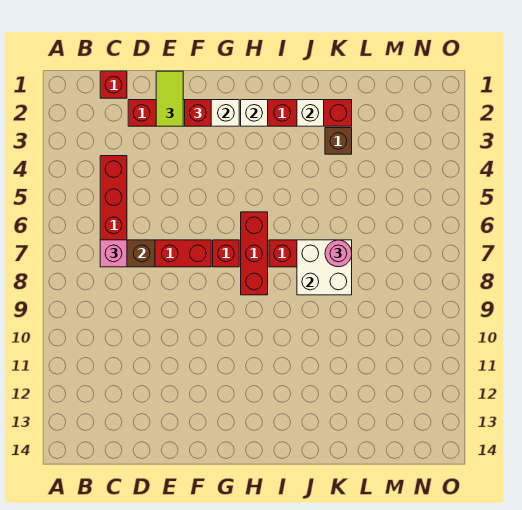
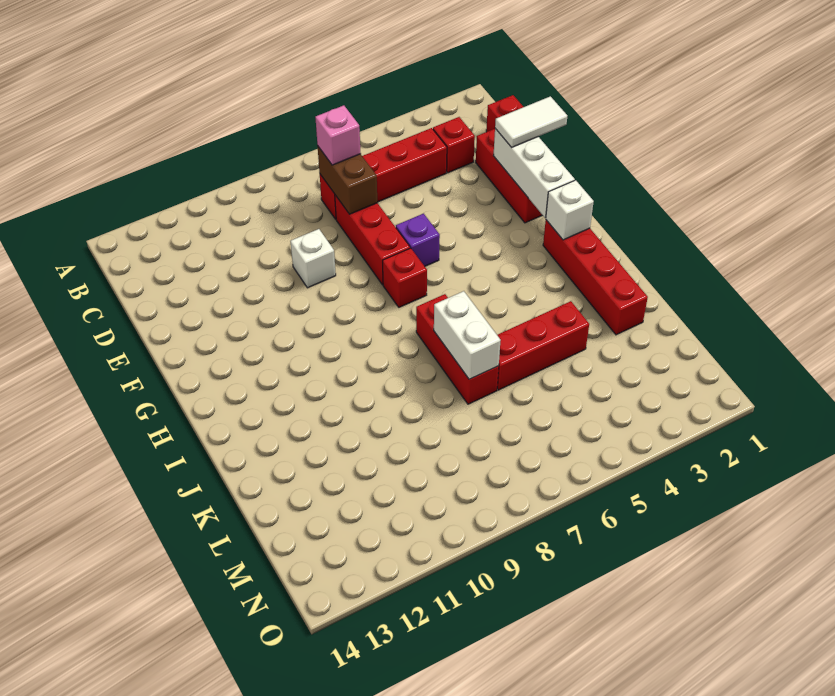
lime tile E1:E2 level 3 -> white tile E1:E2 level 3
red brick F2 level 3 -> red brick C3 level 1
none -> purple brick F6 level 1
red brick H6:H8 level 1 -> red brick K4:K6 level 1
white brick J2 level 2 -> white brick E9 level 1
white brick J7:K8 level 2 -> white brick J7:K7 level 2
brown brick K3 level 1 -> none
pink round brick K7 level 3 -> none

